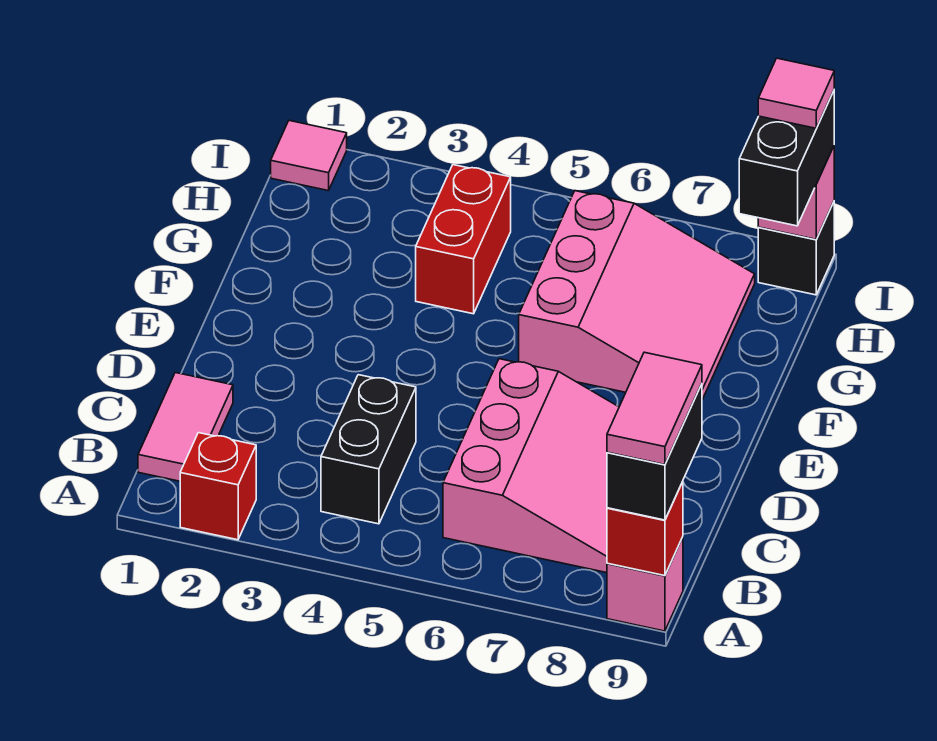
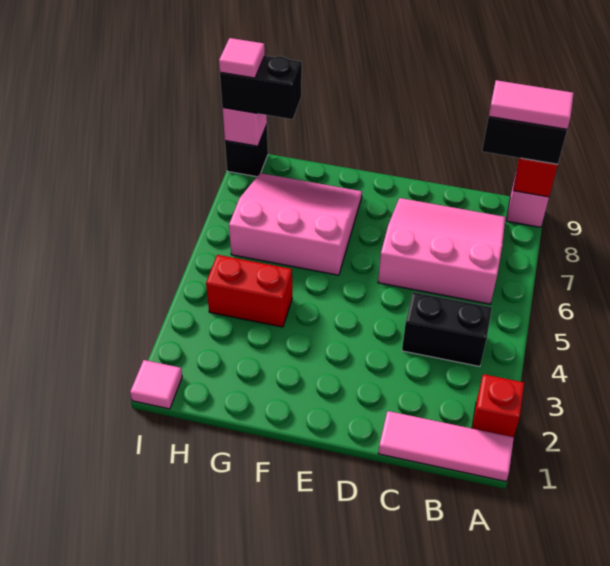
pink tile B1:C1 level 1 -> pink tile A1:C1 level 1

